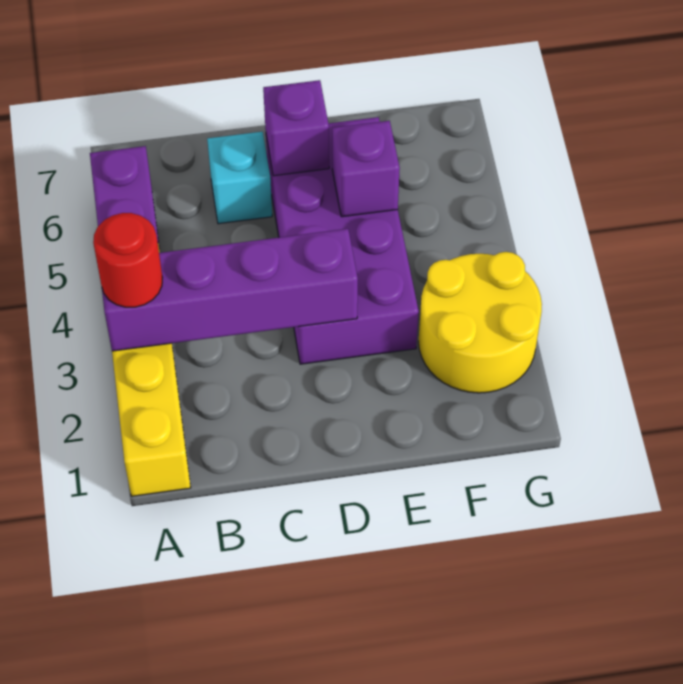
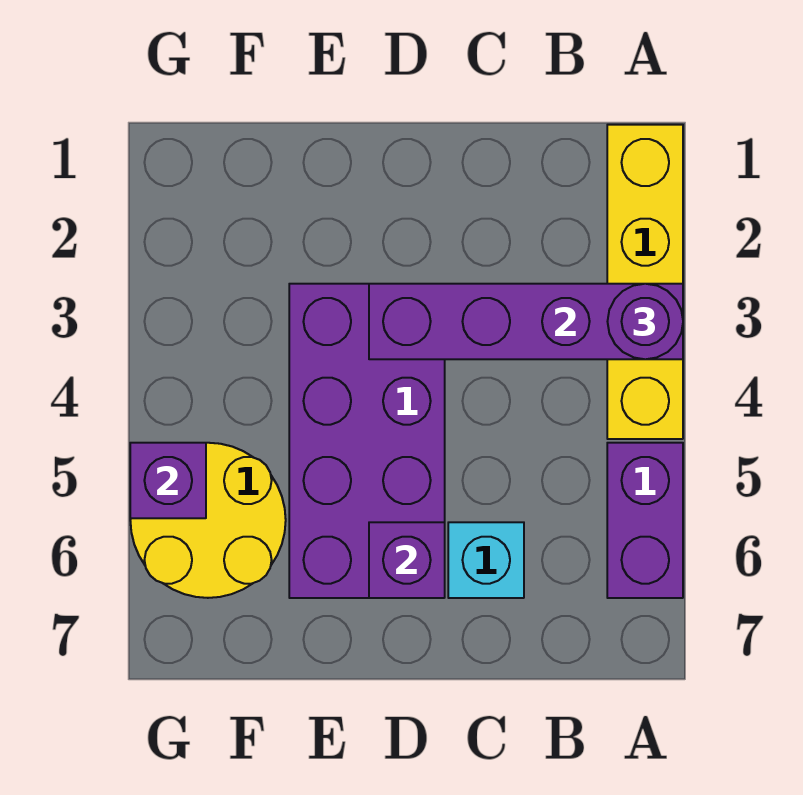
red round brick A3 level 3 -> purple round brick A3 level 3
purple brick E5 level 2 -> purple brick G5 level 2
yellow round brick F2:G3 level 1 -> yellow round brick F5:G6 level 1

